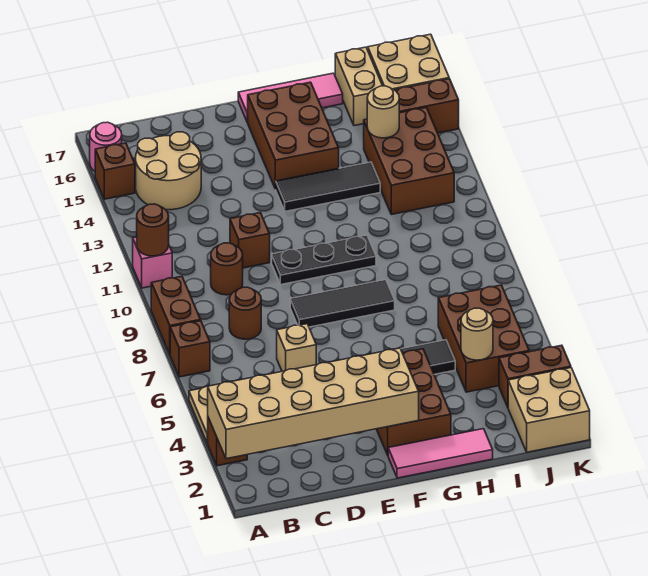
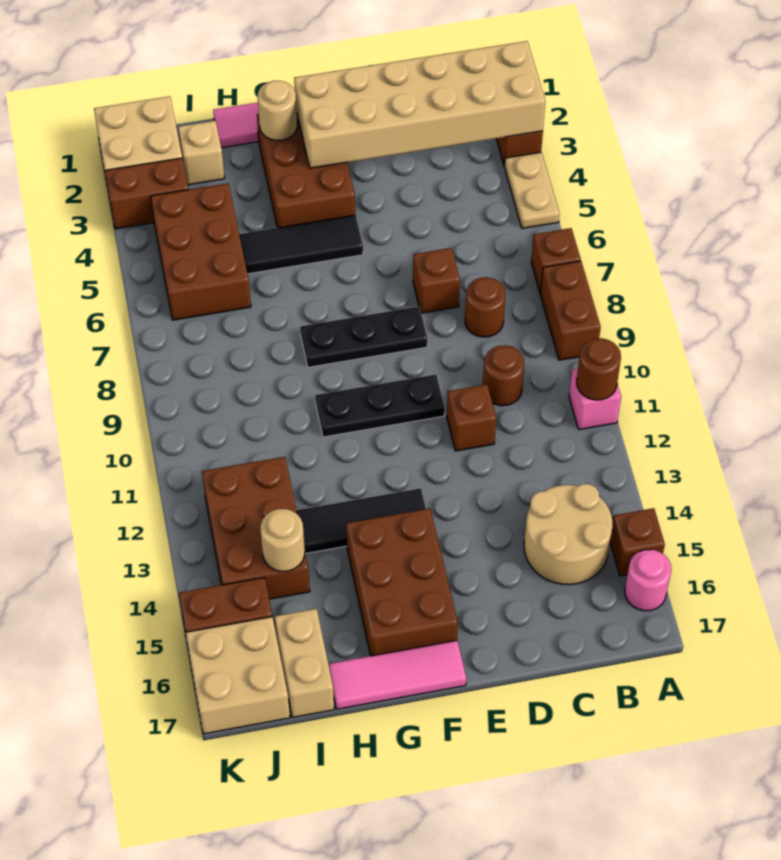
tan brick D6 level 1 -> tan brick I2 level 1
none -> brown brick D7 level 1
black tile E8:G8 level 1 -> black plate E8:G8 level 1
tan round brick I4 level 2 -> tan round brick G2 level 2

